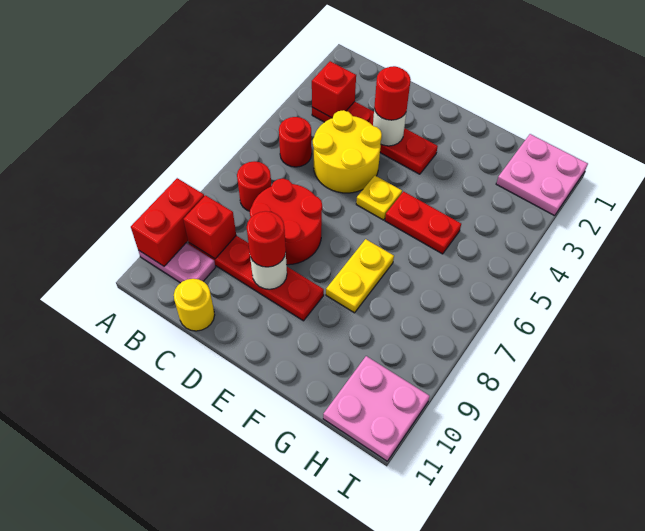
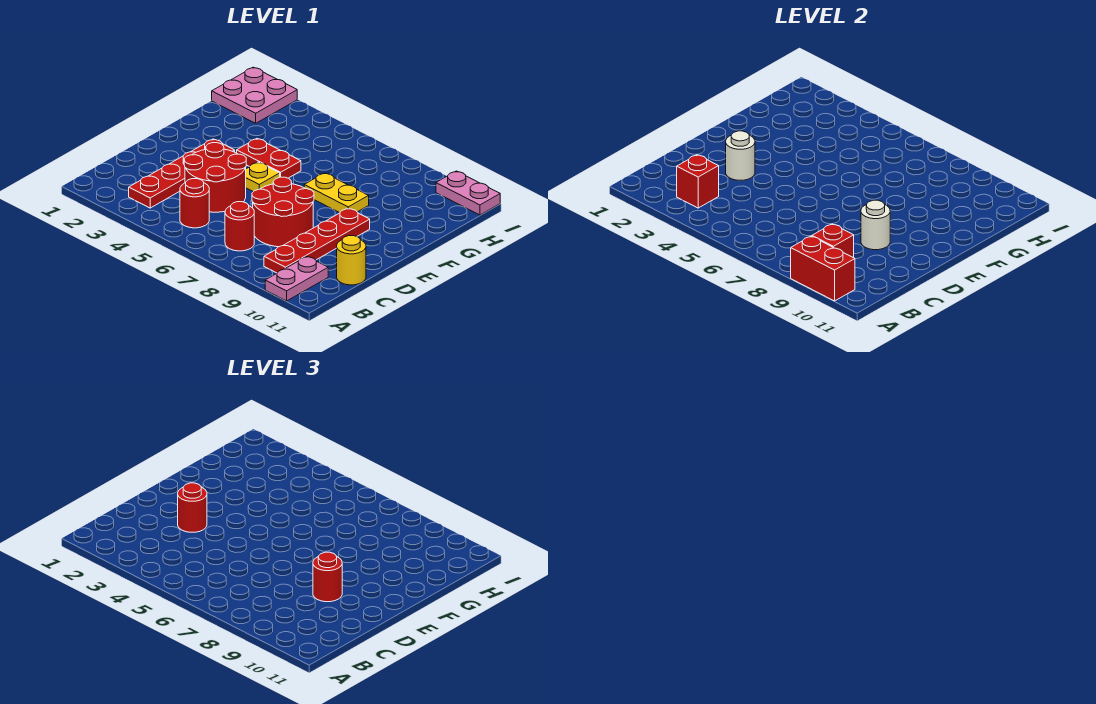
yellow round brick C4:D5 level 1 -> red round brick C4:D5 level 1
red plate F5:G5 level 1 -> red plate F4:F5 level 1
pink plate H10:I11 level 1 -> pink plate I10:I11 level 1

